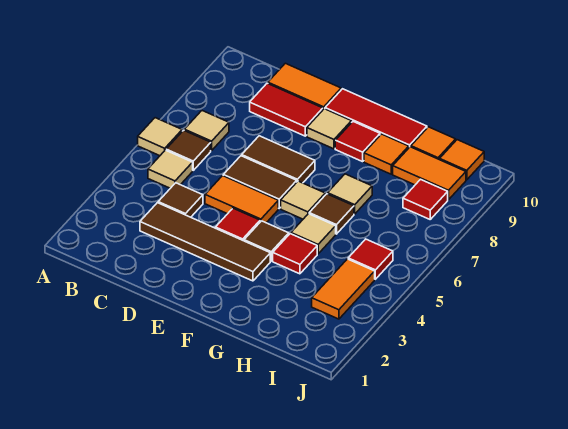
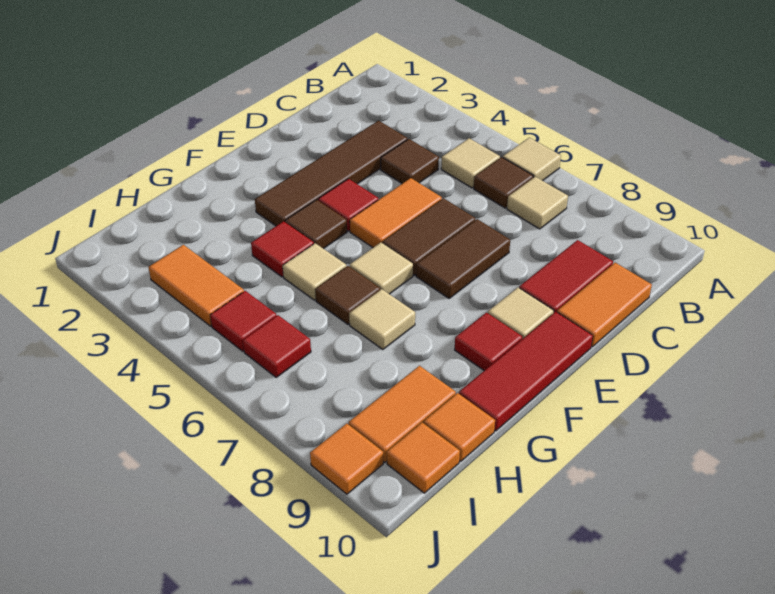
orange tile G9 level 1 -> orange tile J9 level 1
red tile I8 level 1 -> red tile I6 level 1

